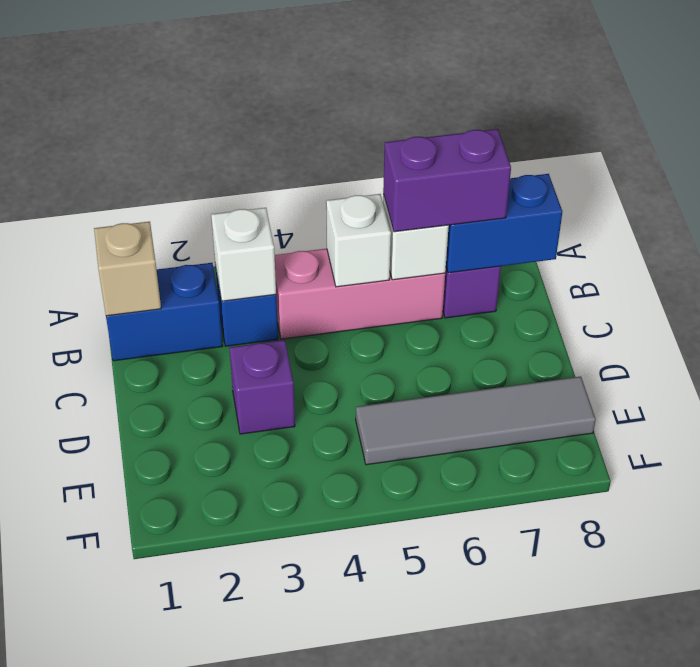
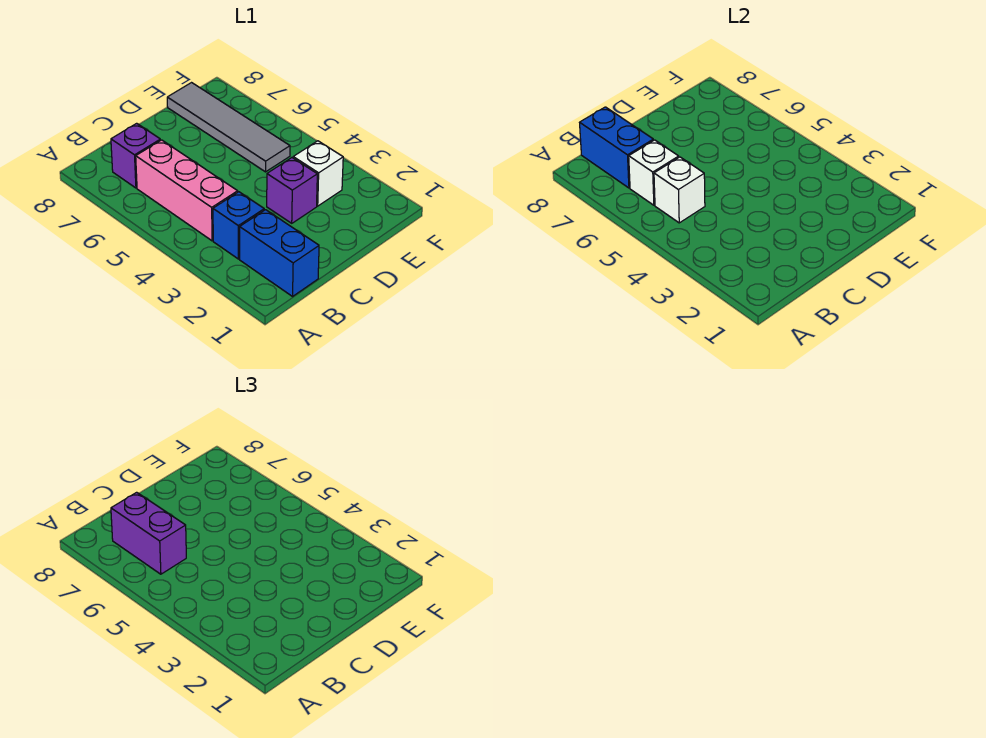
tan brick B1 level 2 -> none
white brick B3 level 2 -> white brick E3 level 1

